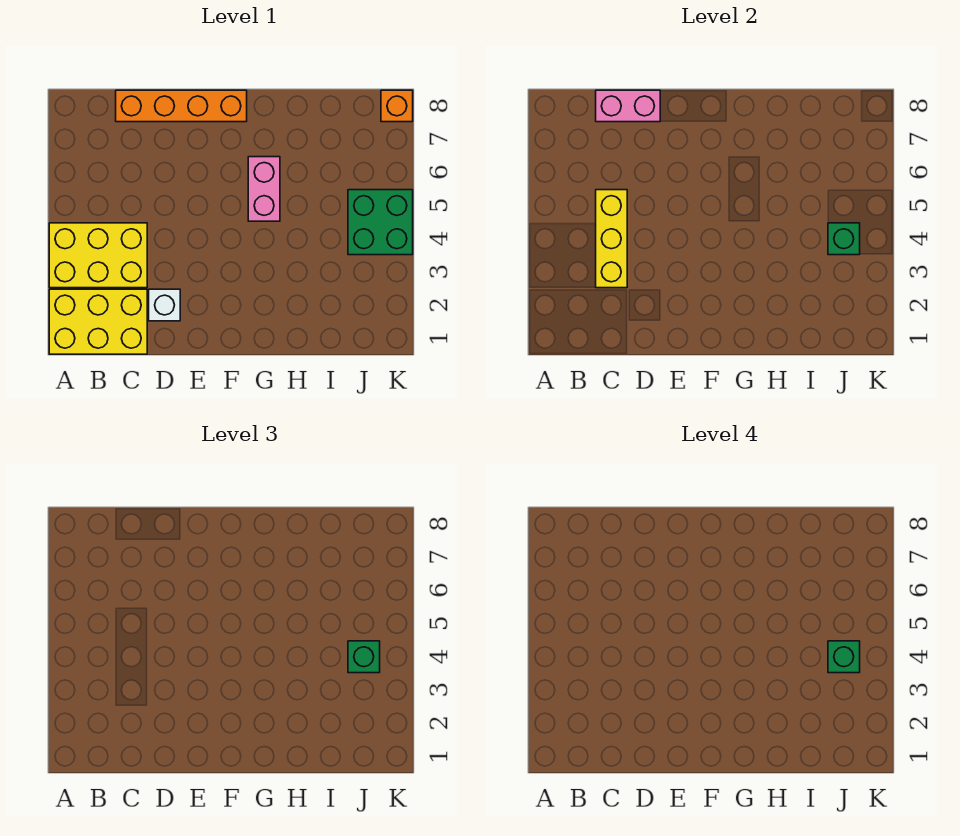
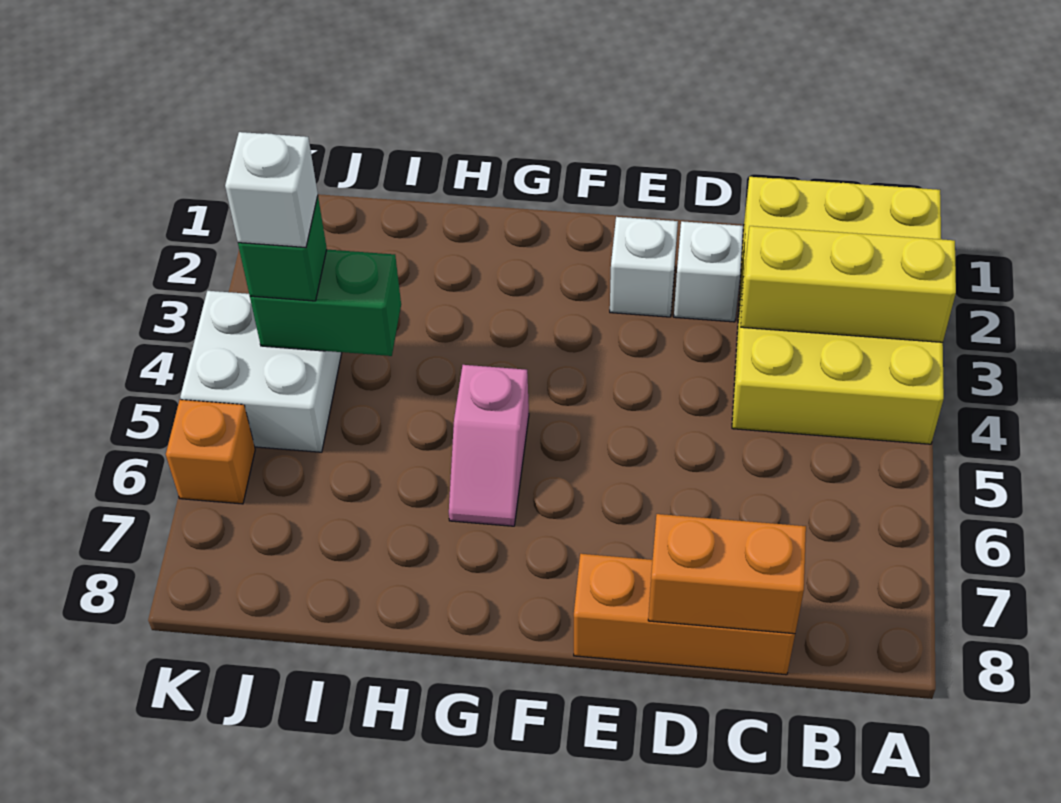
yellow brick C3:C5 level 2 -> yellow brick A3:C3 level 2
orange brick C8:F8 level 1 -> orange brick C8:E8 level 1
pink brick C8:D8 level 2 -> orange brick C8:D8 level 2
none -> white brick E2 level 1
pink brick G5:G6 level 1 -> pink slope G5:G6 level 1 top 5
green brick J4:K5 level 1 -> white brick J4:K5 level 1
green brick J4 level 2 -> green brick I4:J4 level 2
green brick J4 level 4 -> white brick J4 level 4
orange brick K8 level 1 -> orange brick K6 level 1

